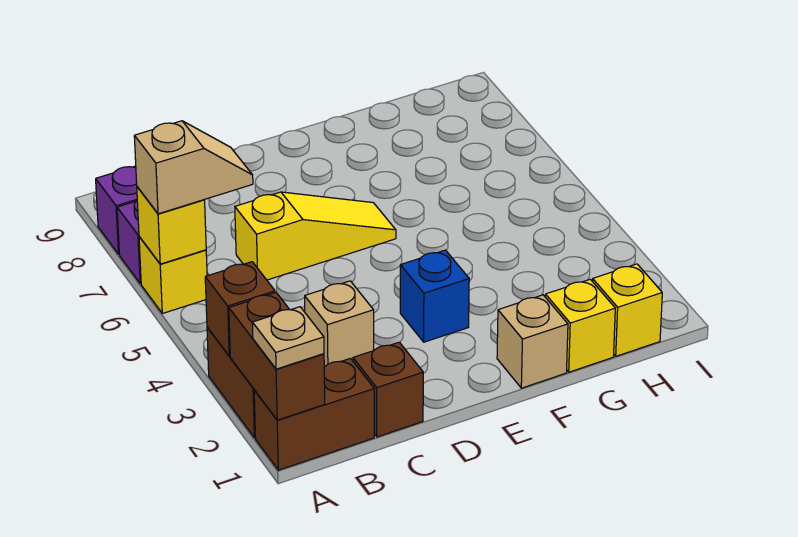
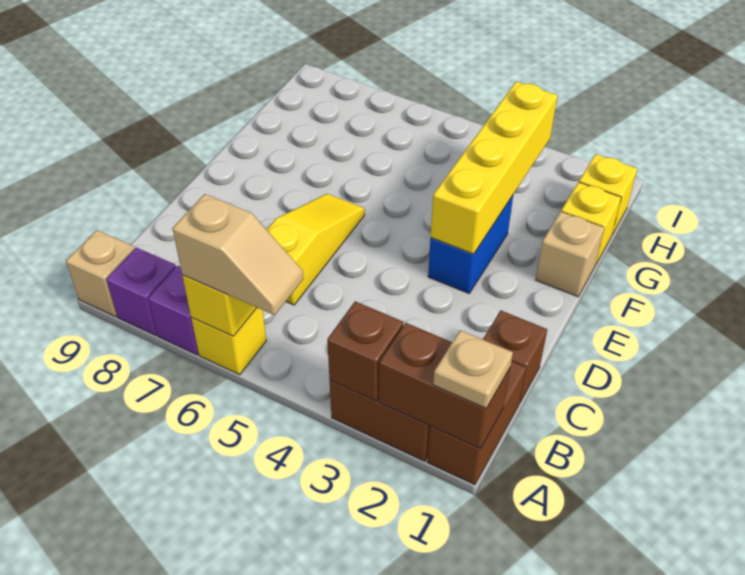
tan slope A6:B6 level 3 top A -> tan slope A5:A6 level 3 top 6
tan brick C3 level 1 -> tan brick A9 level 1
blue brick E3 level 1 -> blue brick E3:F3 level 1
none -> yellow brick E3:H3 level 2

